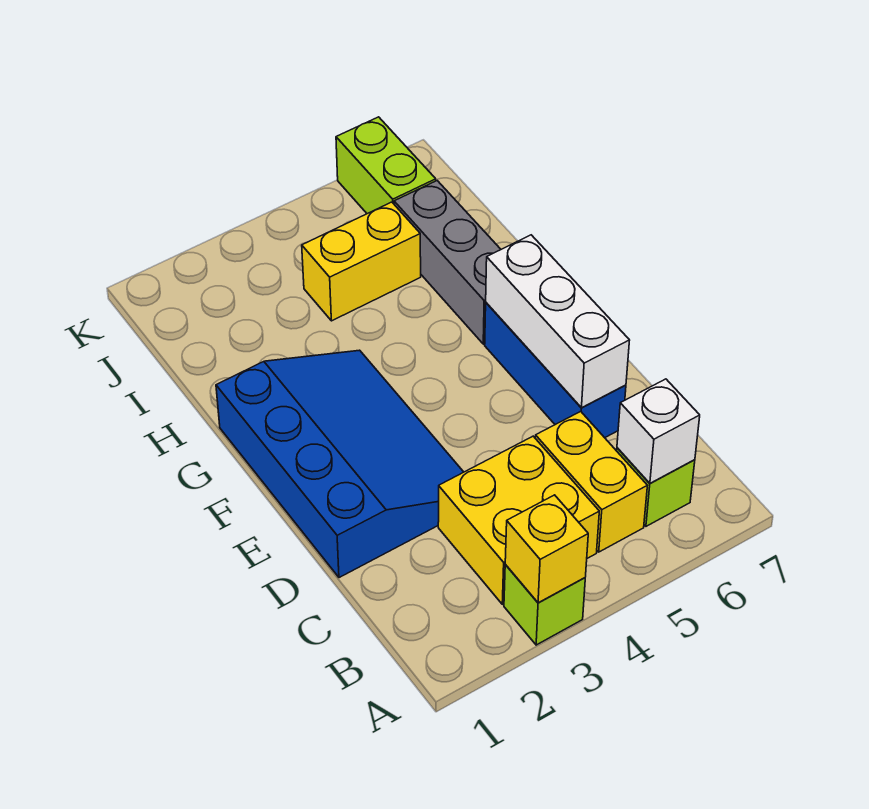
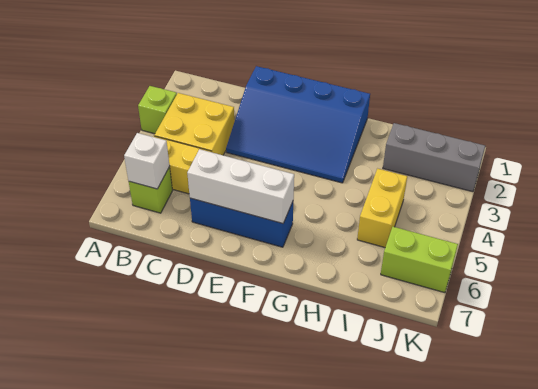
yellow brick A3 level 2 -> none
grey brick G6:I6 level 1 -> grey brick I2:K2 level 1

